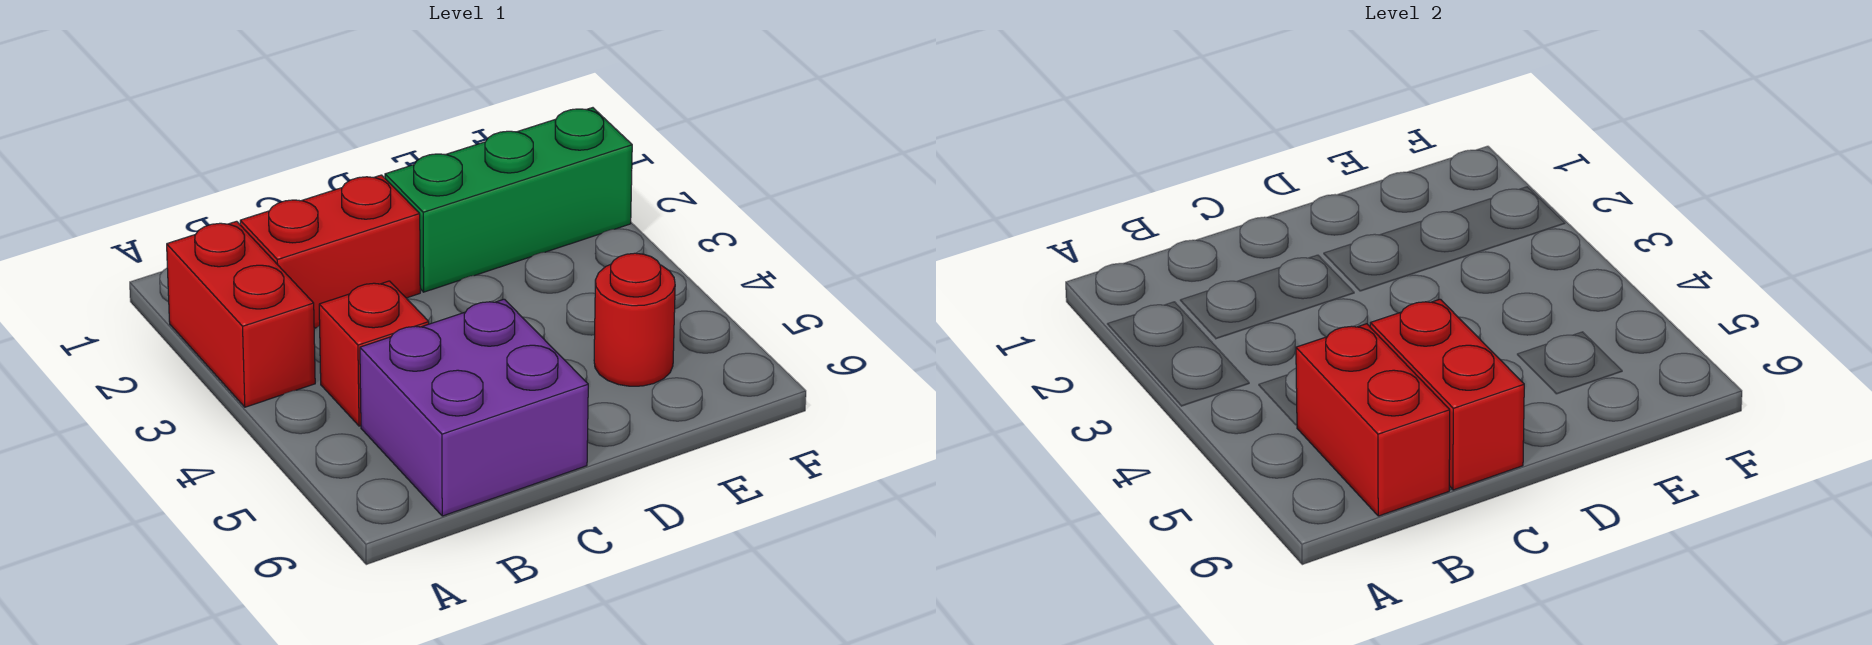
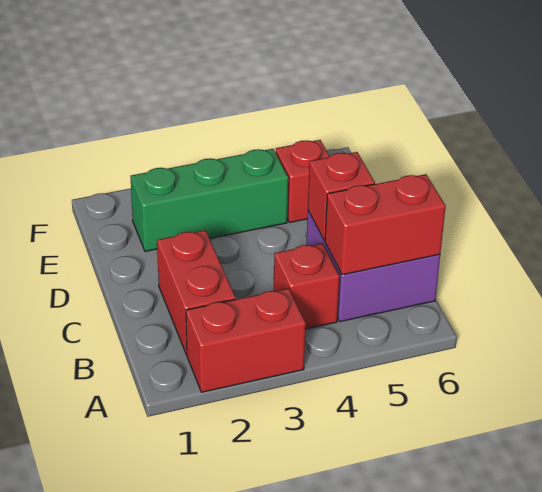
red brick C5:C6 level 2 -> red brick C5 level 2
green brick D2:F2 level 1 -> green brick E2:E4 level 1
red round brick E5 level 1 -> red brick E5 level 1

